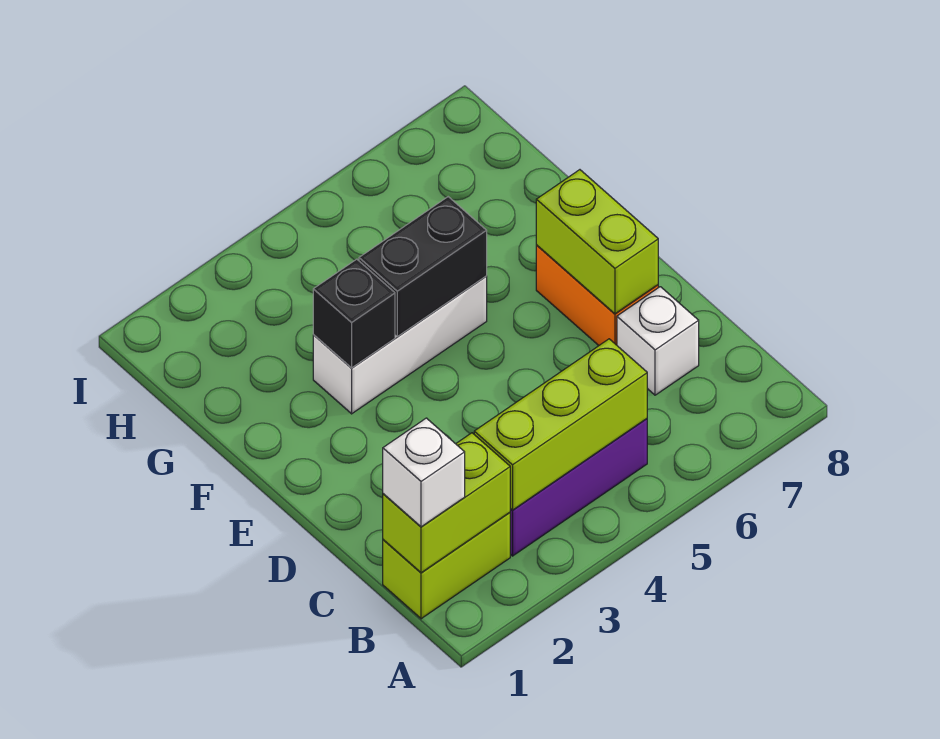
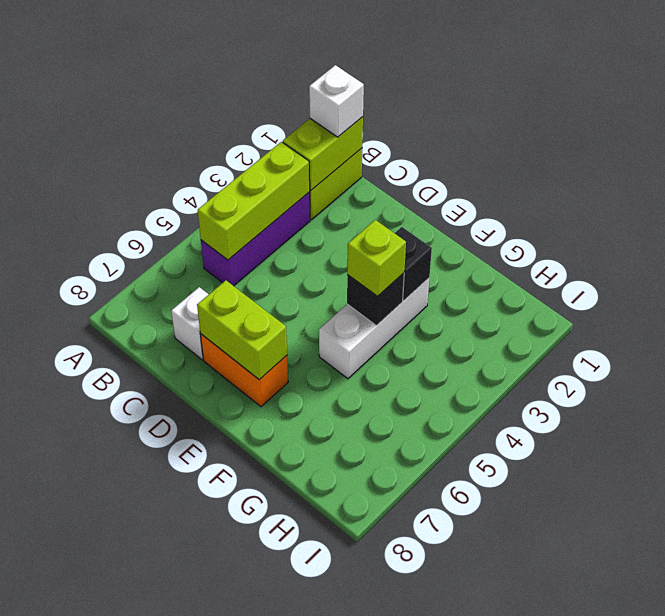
black brick F4:F5 level 2 -> black brick F4 level 2
none -> lime brick F4 level 3

